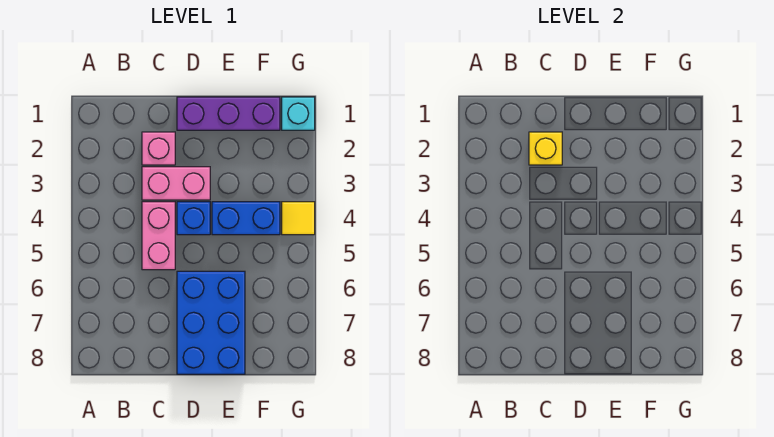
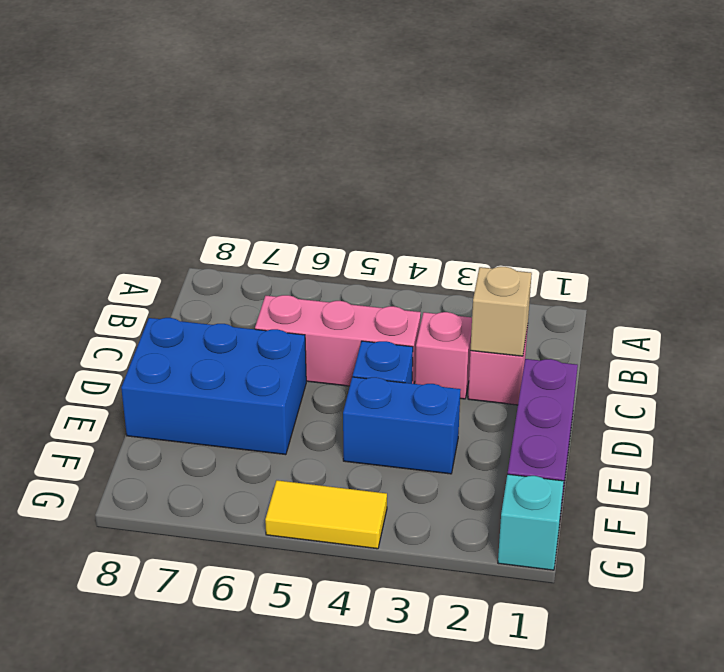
yellow brick C2 level 2 -> tan brick C2 level 2
pink brick C3:D3 level 1 -> pink brick C3 level 1
pink brick C4:C5 level 1 -> pink brick C4:C6 level 1
blue brick E4:F4 level 1 -> blue brick E3:E4 level 1
yellow tile G4 level 1 -> yellow tile G4:G5 level 1

